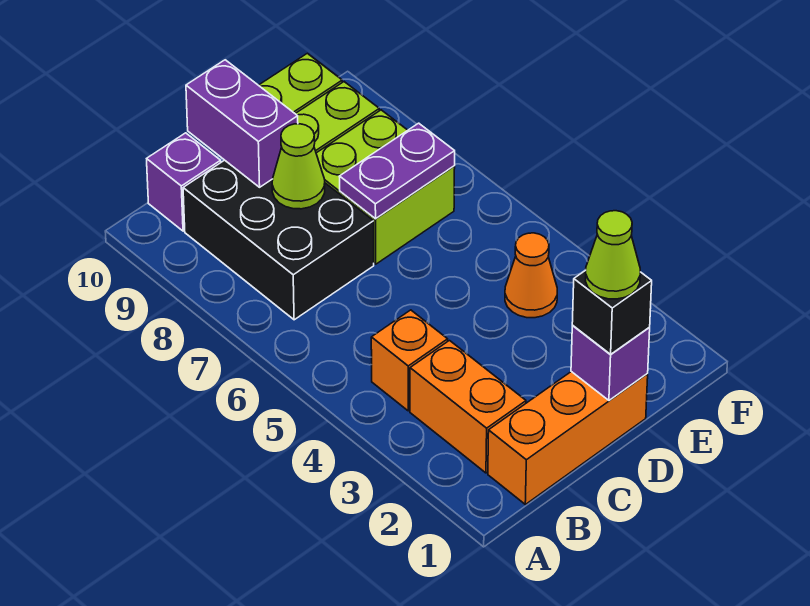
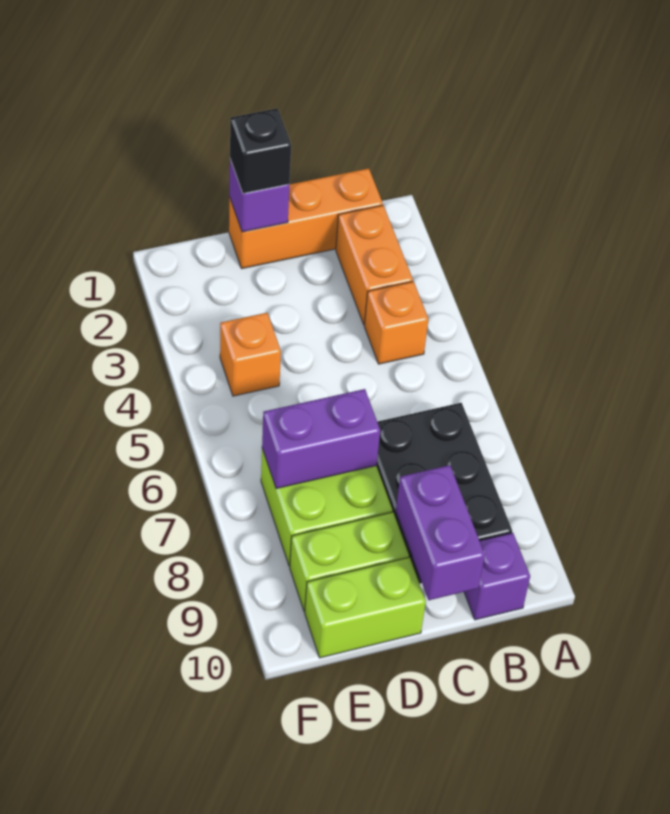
lime cone C8 level 2 -> none
lime cone D1 level 4 -> none
purple plate D7:E7 level 2 -> purple brick D7:E7 level 2
orange cone E4 level 1 -> orange brick E4 level 1

